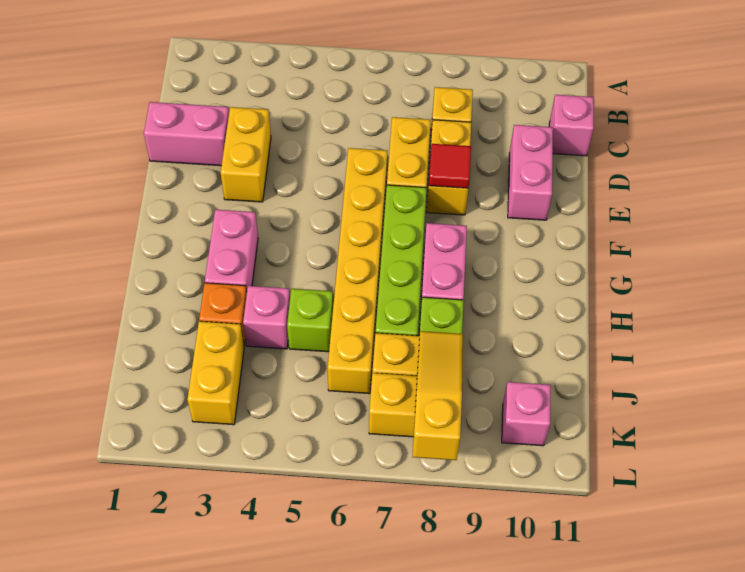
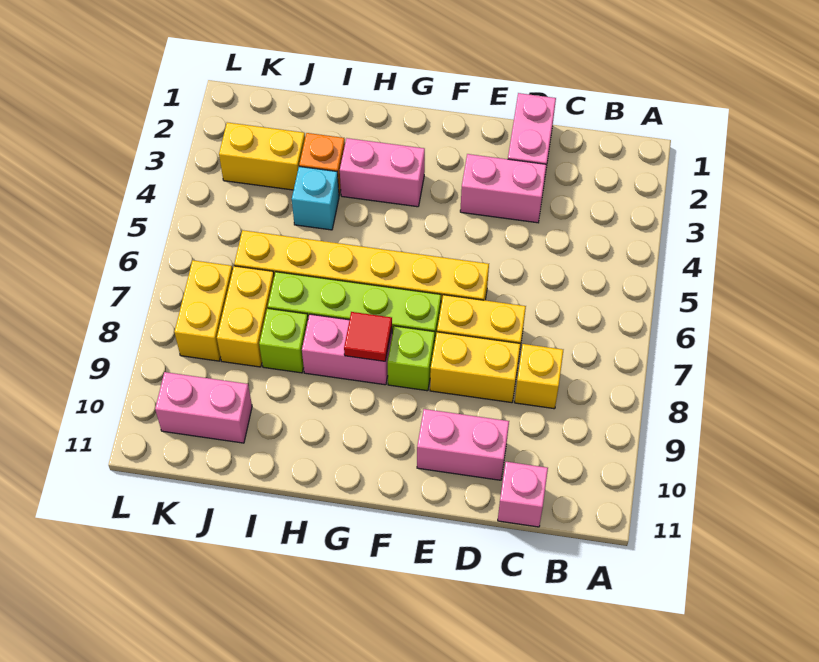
yellow brick D3:E3 level 1 -> pink brick D3:E3 level 1
red tile E8 level 2 -> red tile G8 level 2
pink brick I4 level 1 -> cyan brick I4 level 1
lime brick I5 level 1 -> lime brick F8 level 1
yellow slope J8:L8 level 2 top L -> none
pink brick K10 level 1 -> pink brick J10:K10 level 1

